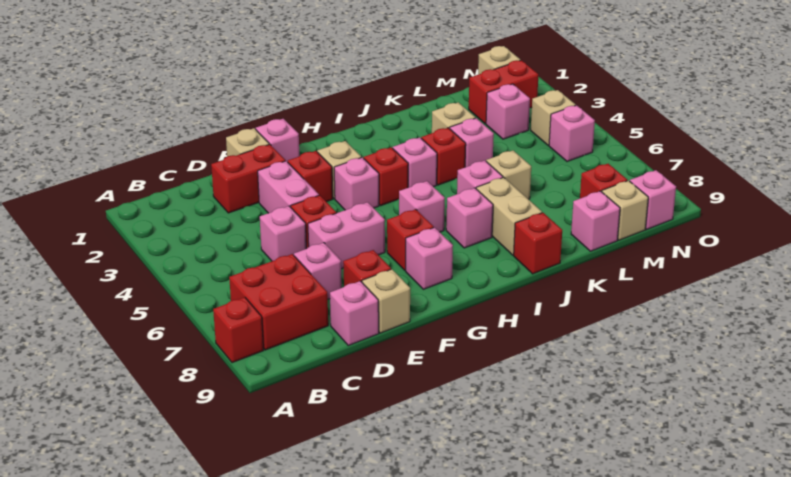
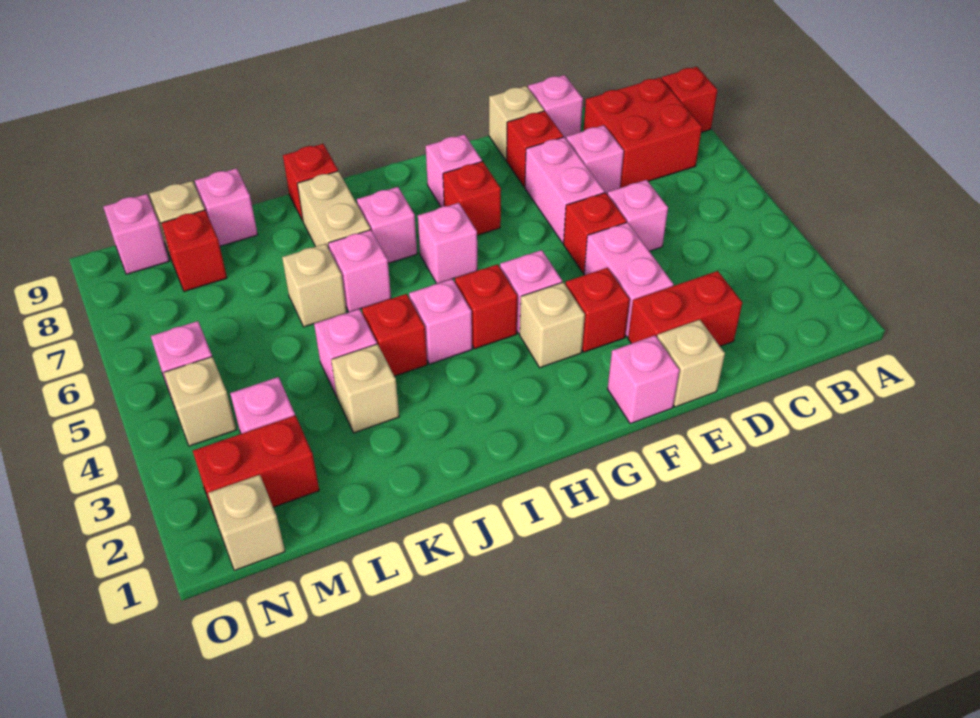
pink brick E6:F6 level 1 -> pink brick E6:E7 level 1

